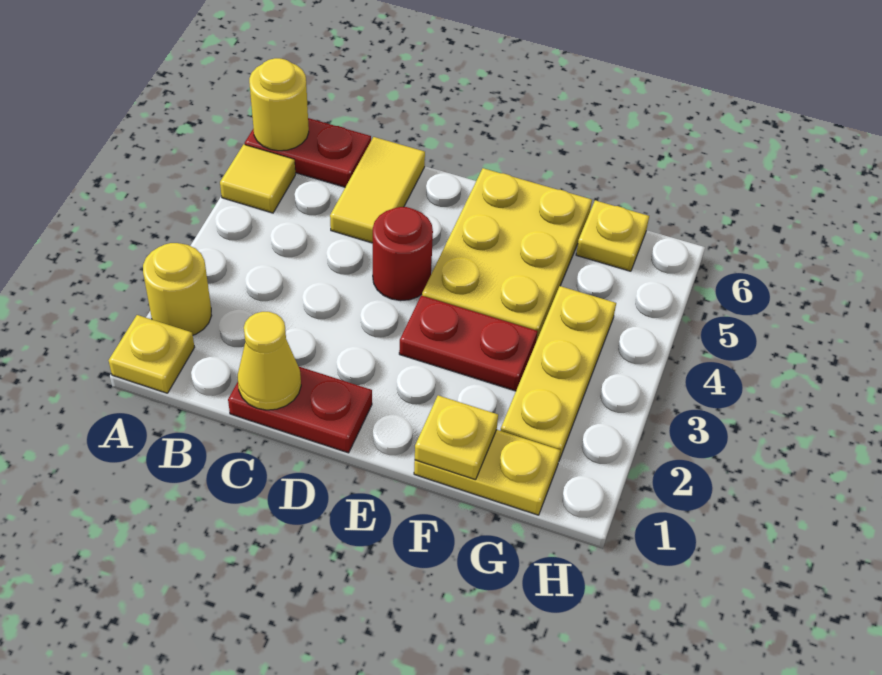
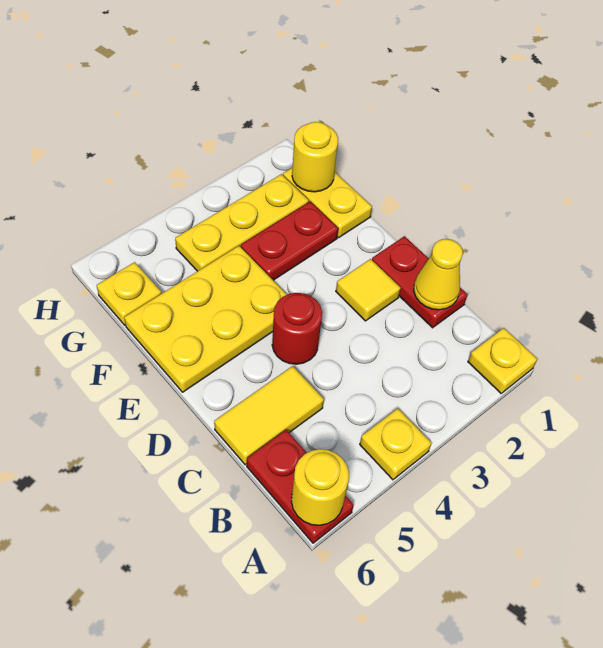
yellow round brick A2 level 1 -> yellow round brick G1 level 2
yellow tile A5 level 1 -> yellow tile D2 level 1
red plate E3:F3 level 1 -> red plate F2:F3 level 1
yellow plate F1 level 2 -> yellow plate A4 level 1

